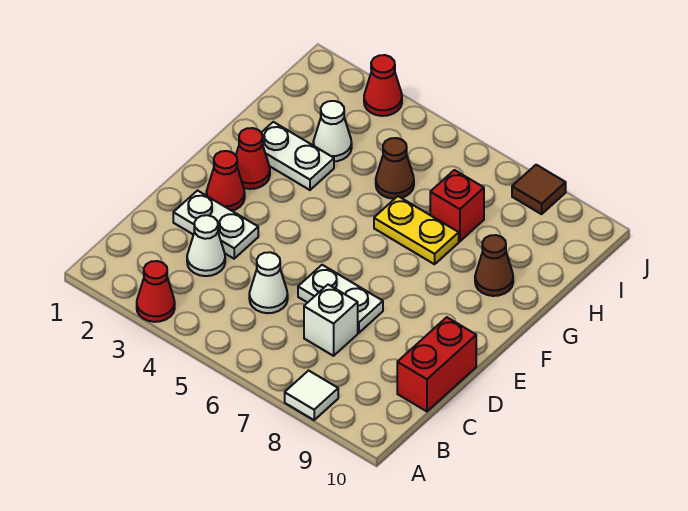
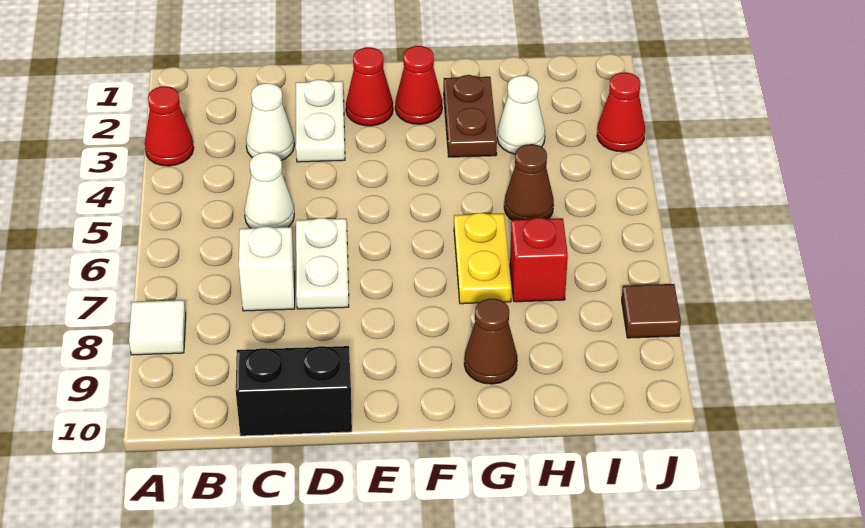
red brick C10:D10 level 1 -> black brick C10:D10 level 1
white plate G2:G3 level 1 -> brown plate G2:G3 level 1

